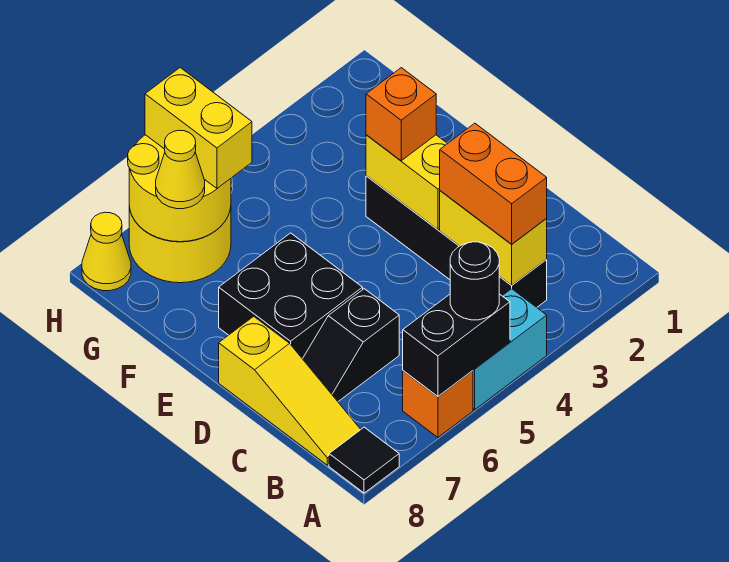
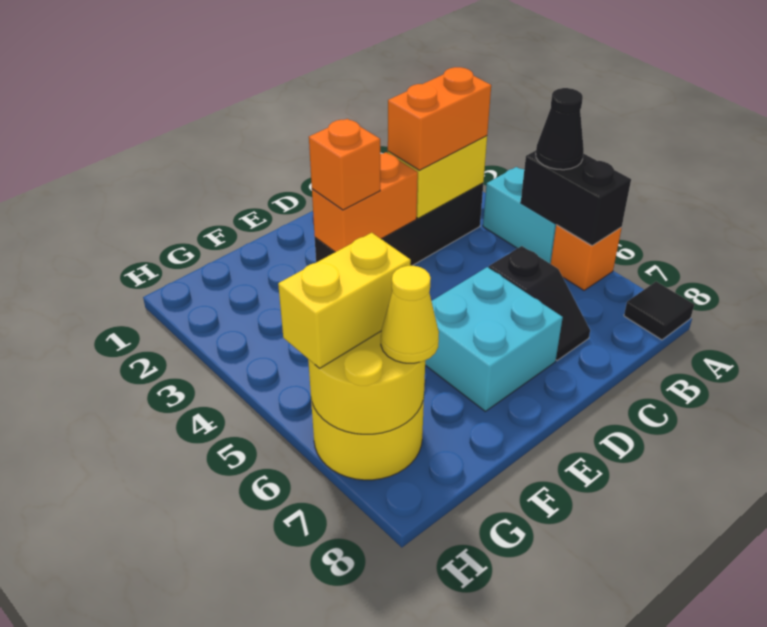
black round brick A5 level 3 -> black cone A5 level 3
yellow slope B8:D8 level 1 top D -> none
yellow brick D3:E3 level 2 -> orange brick D3:E3 level 2
black brick D6:E7 level 1 -> cyan brick D6:E7 level 1
yellow cone H8 level 1 -> none

